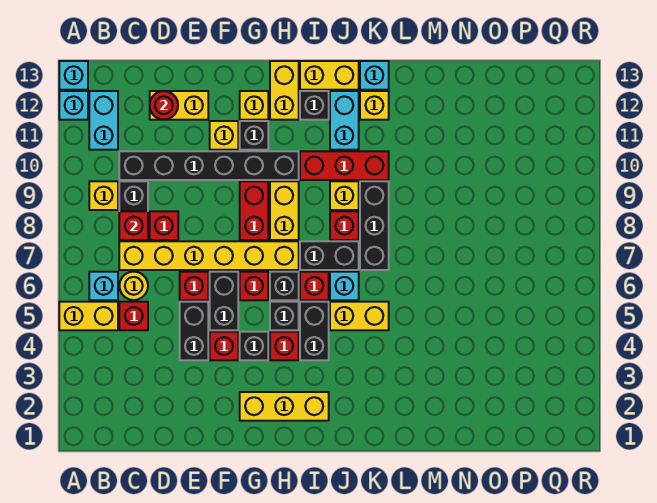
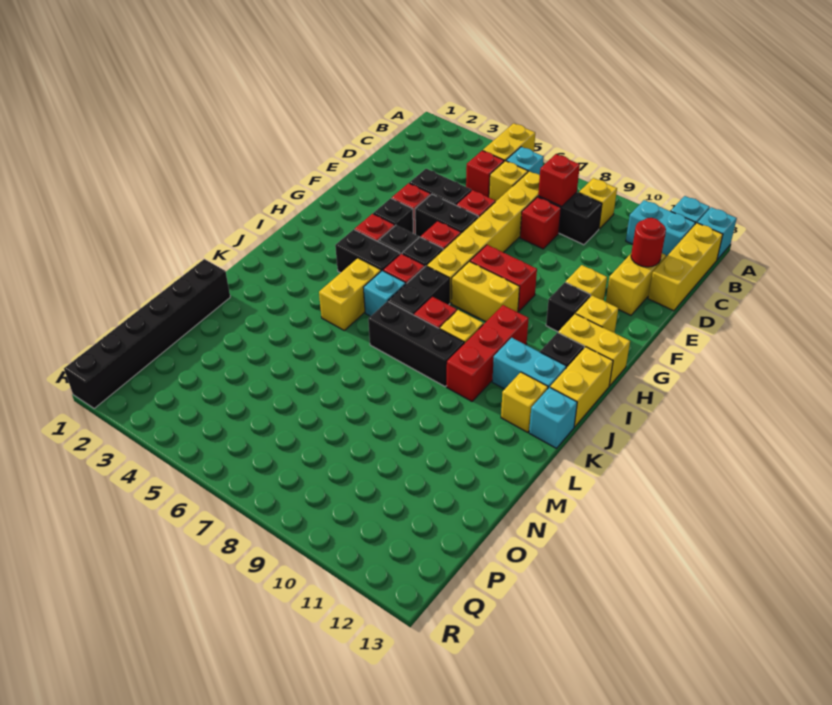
yellow round brick C6 level 1 -> yellow brick C6 level 1
black brick C10:H10 level 1 -> black brick M1:R1 level 1
yellow brick G2:I2 level 1 -> yellow brick B13:D13 level 1

